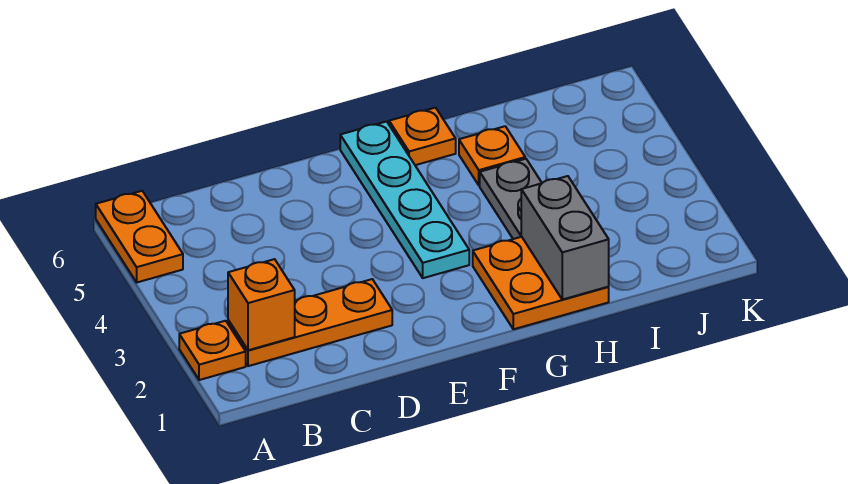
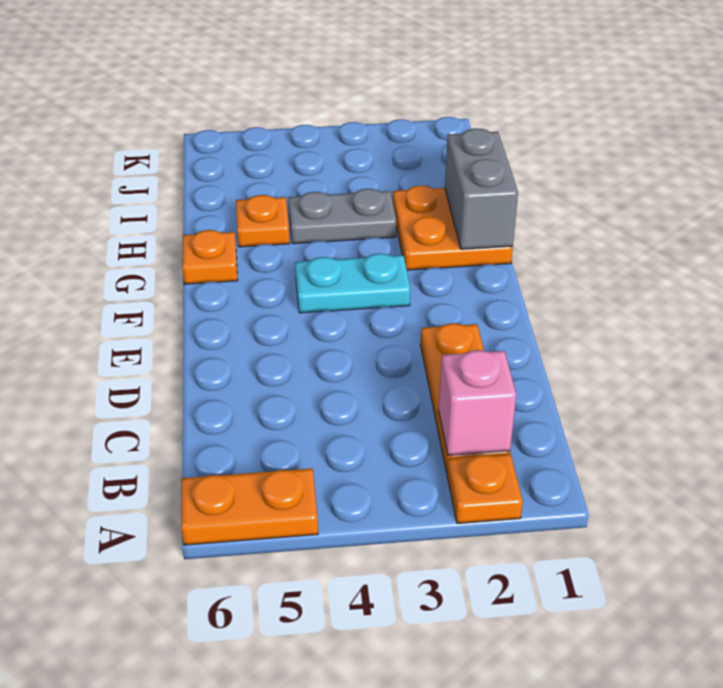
orange brick B2 level 2 -> pink brick B2 level 2
cyan plate F3:F6 level 1 -> cyan plate F3:F4 level 1
grey brick H1:H2 level 2 -> grey brick G1:H1 level 2

